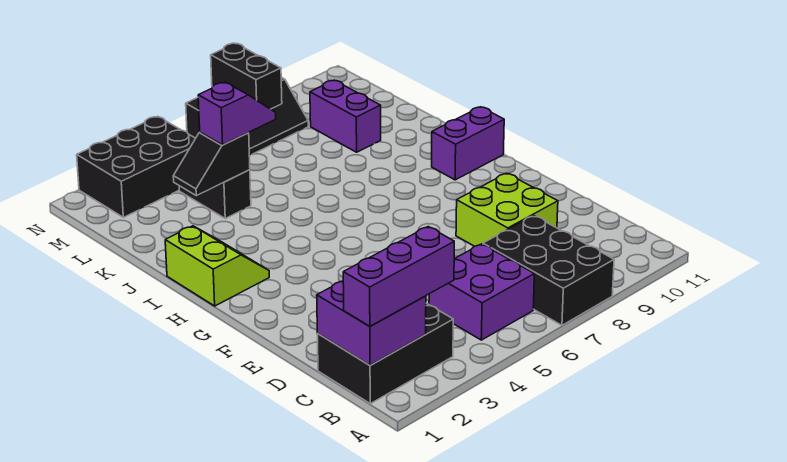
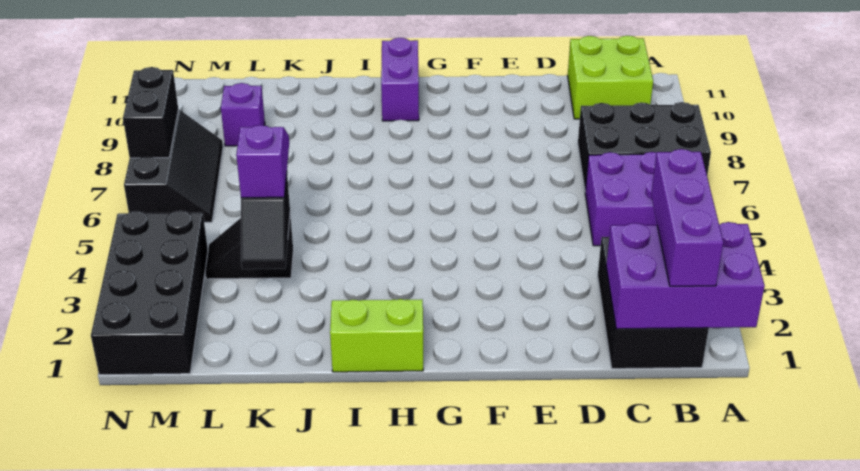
purple brick B1:C2 level 2 -> purple brick A1:C2 level 2
lime brick D8:E9 level 1 -> lime brick B10:C11 level 1
purple brick K9:L9 level 1 -> purple brick L9 level 1
black brick M2:N4 level 1 -> black brick M1:N4 level 1
black brick M7:N7 level 2 -> black brick N7:N8 level 2

